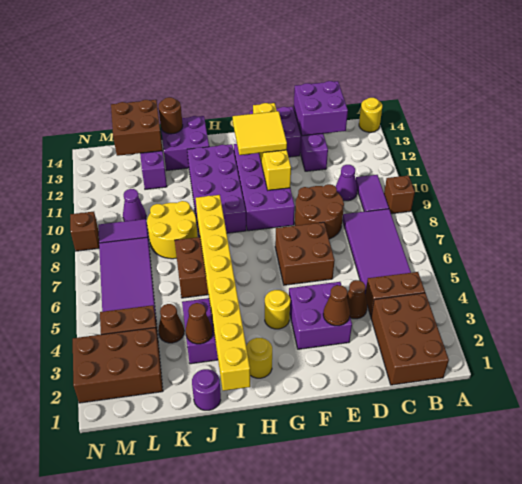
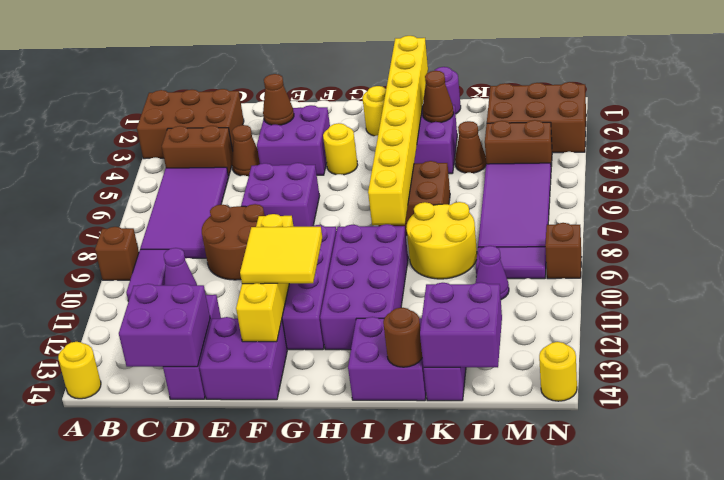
brown brick B1:C3 level 1 -> brown brick A2:C3 level 1
brown brick E6:F7 level 1 -> purple brick E6:F7 level 1
brown brick K13:L14 level 2 -> purple brick K13:L14 level 2
none -> yellow round brick N14 level 1

